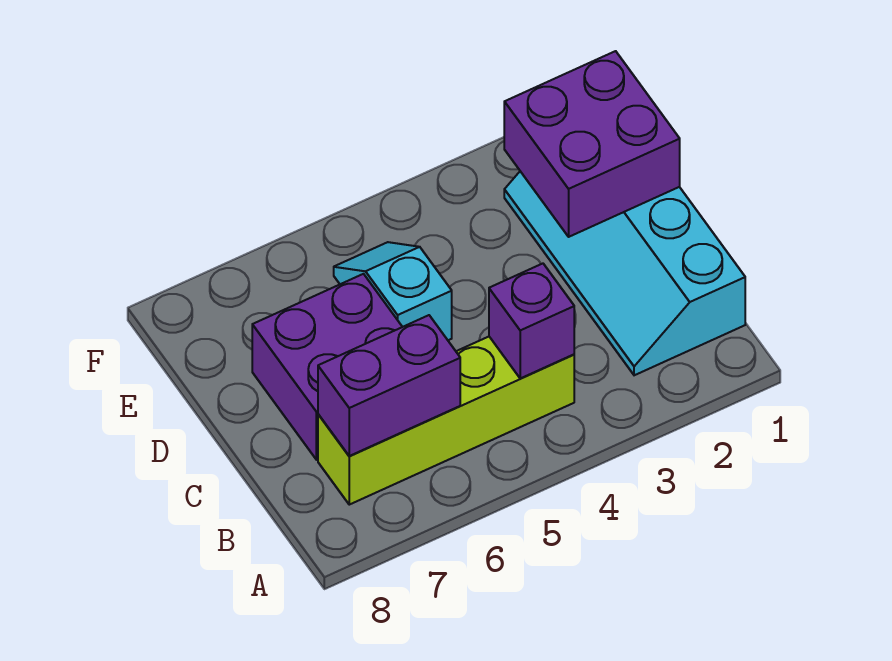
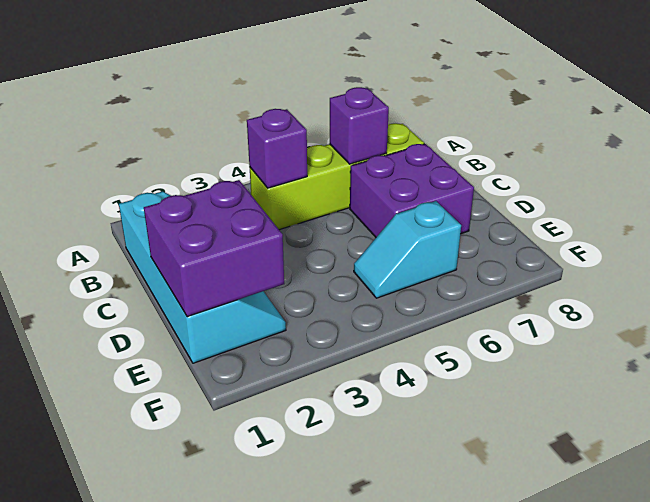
purple brick B6:B7 level 2 -> purple brick B6 level 2
cyan slope D5:E5 level 1 top D -> cyan slope E5:E6 level 1 top 6

